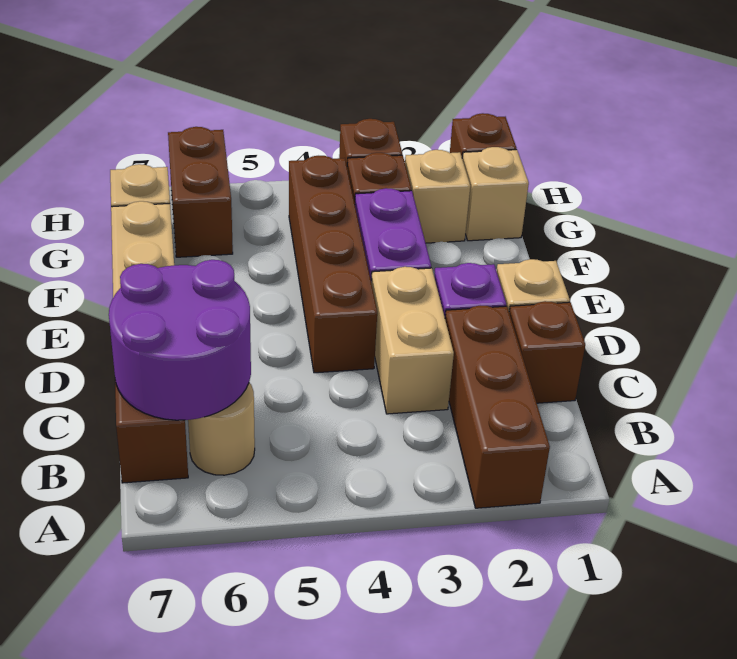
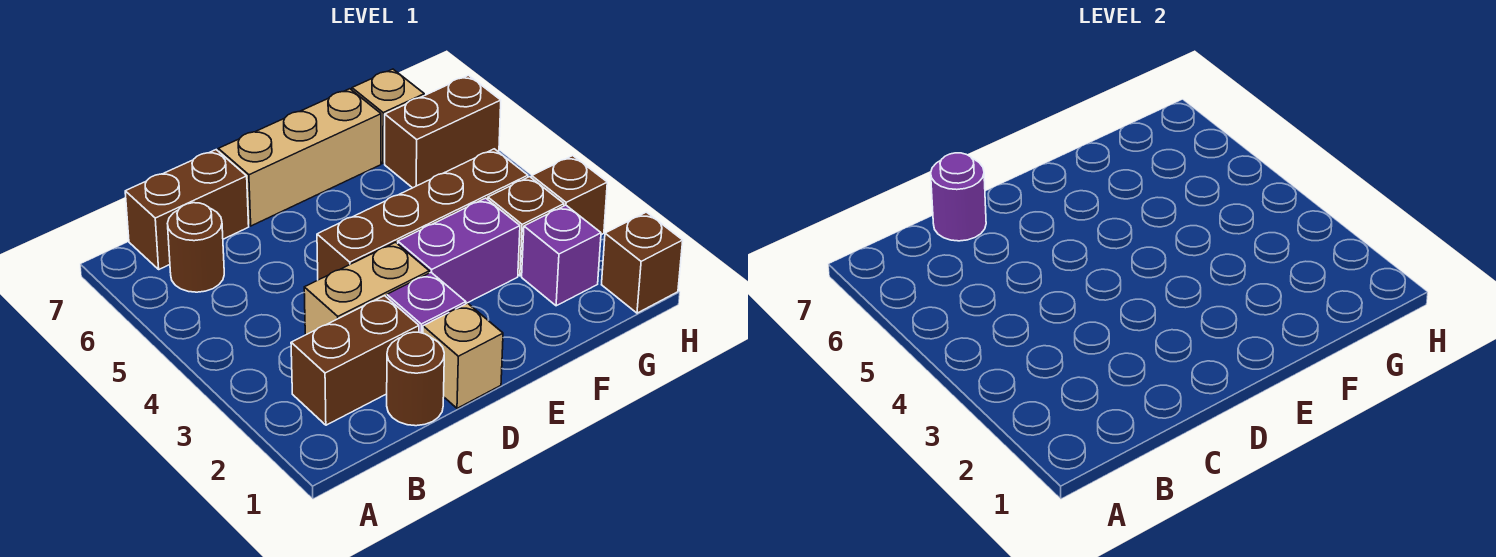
brown brick A2:C2 level 1 -> brown brick B2:C2 level 1
tan round brick B6 level 1 -> brown round brick B6 level 1
purple round brick B6:C7 level 2 -> purple round brick C7 level 2
brown brick C1 level 1 -> brown round brick C1 level 1
tan brick G1 level 1 -> none
tan brick G2 level 1 -> purple brick G2 level 1

